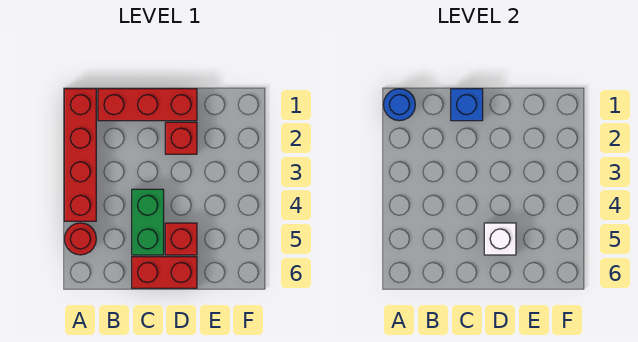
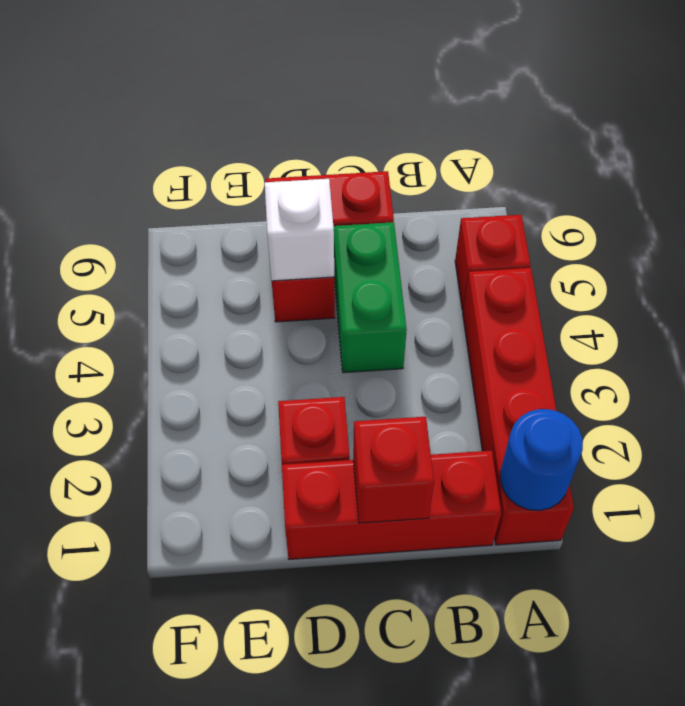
red round brick A5 level 1 -> red brick A5 level 1
blue brick C1 level 2 -> red brick C1 level 2

